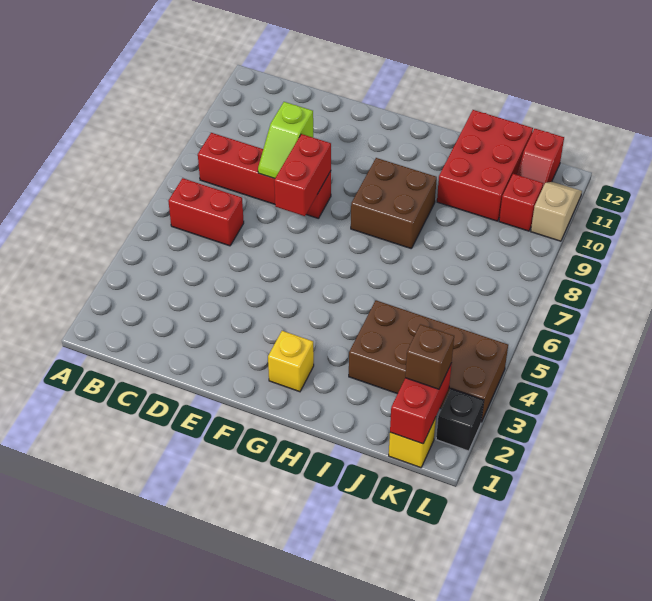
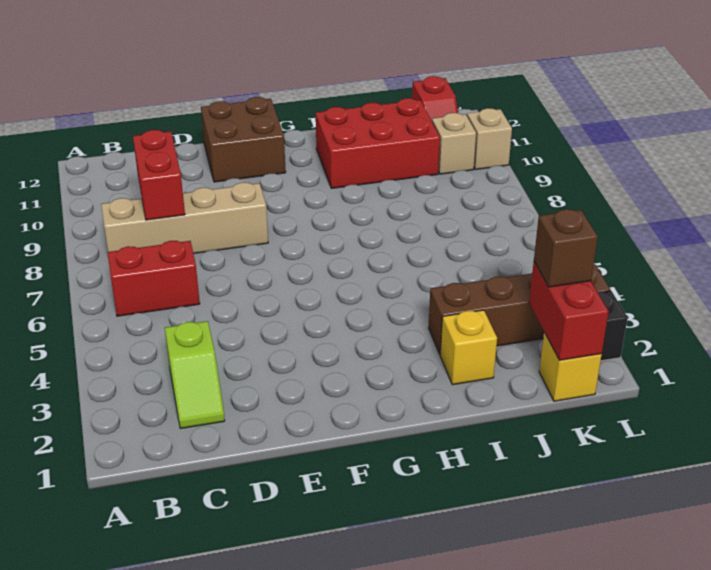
red brick B8:E8 level 1 -> tan brick B8:E8 level 1
lime slope D8:D9 level 2 top 9 -> lime slope C2:C3 level 1 top 3
red brick E7:E8 level 2 -> red brick C8:C9 level 2
yellow brick G2 level 1 -> yellow brick I2 level 1
brown brick G8:H9 level 1 -> brown brick E11:F12 level 1
brown brick I3:L4 level 1 -> brown brick I3:L3 level 1
red brick I10:J12 level 1 -> red brick H10:J11 level 1
red brick K10 level 1 -> tan brick K10 level 1

